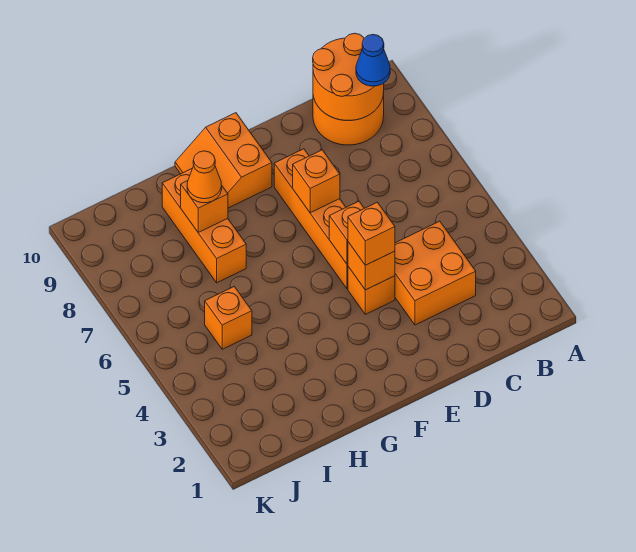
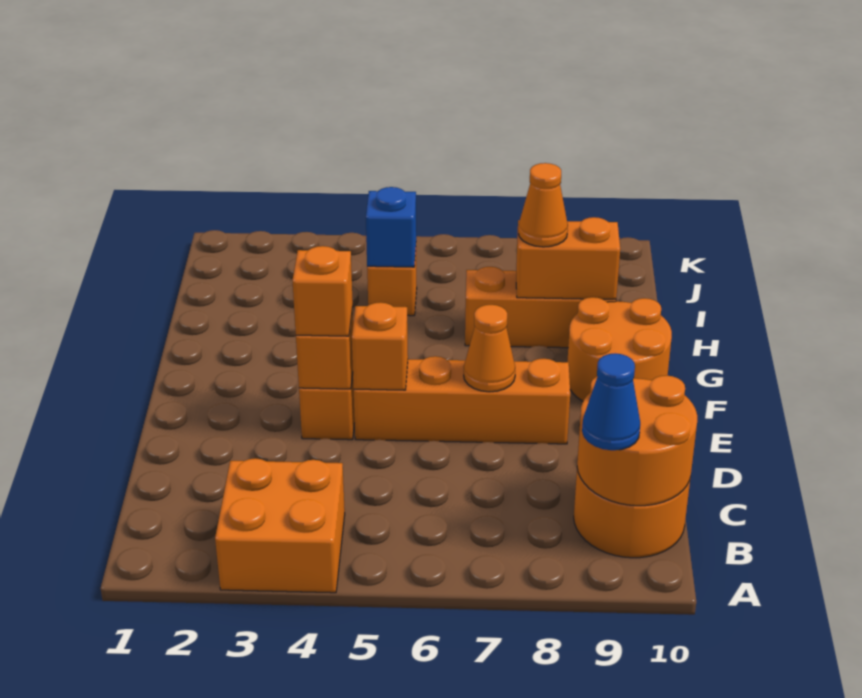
orange brick C3:D4 level 1 -> orange brick A3:B4 level 1
orange brick E7 level 2 -> orange cone E7 level 2
orange slope F9:G10 level 1 top F -> orange round brick F9:G10 level 1
orange brick H8 level 2 -> orange brick H8:H9 level 2
none -> blue brick I5 level 2

